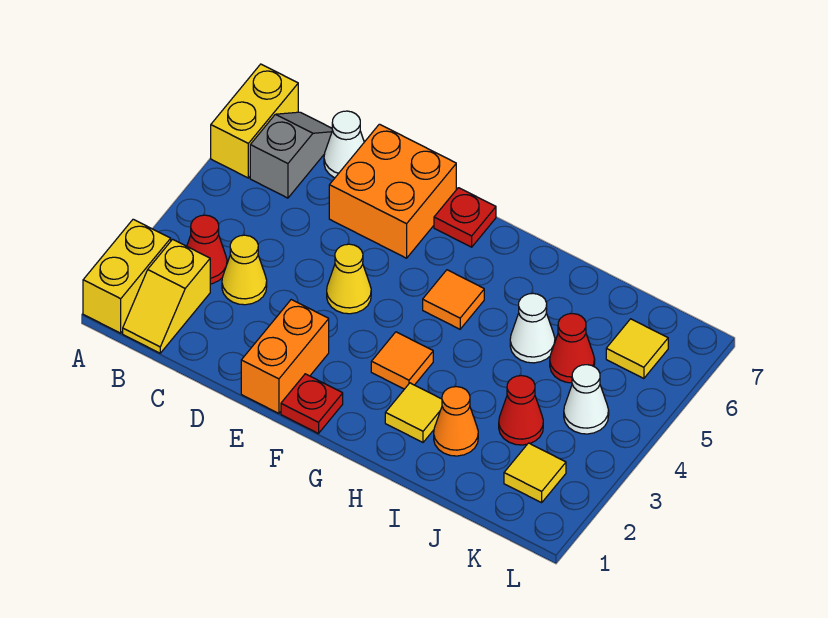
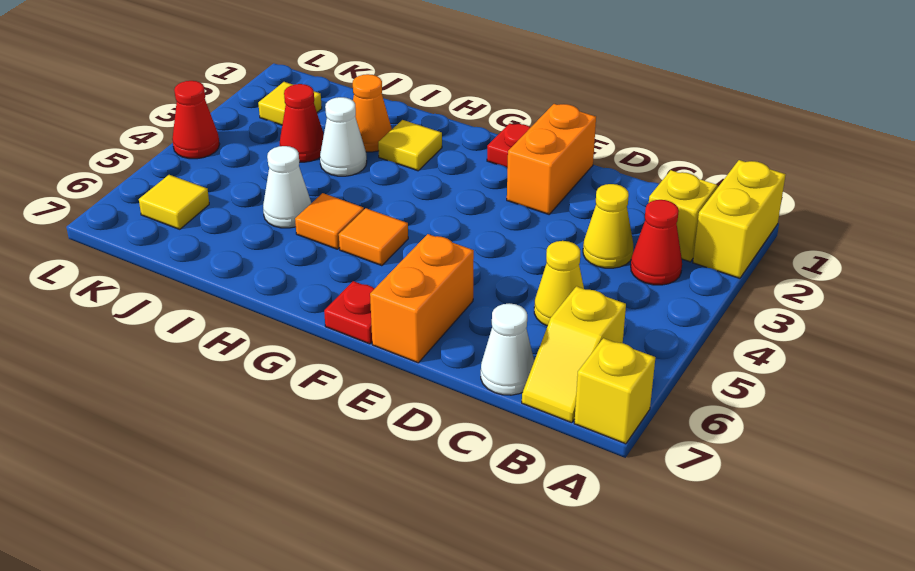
yellow brick A6:A7 level 1 -> yellow brick A7 level 1
grey slope B6:B7 level 1 top 6 -> yellow slope B6:B7 level 1 top 6
orange brick D6:E7 level 1 -> orange brick E6:E7 level 1
yellow cone E4 level 1 -> yellow cone C5 level 1
orange tile G3 level 1 -> orange tile H5 level 1
red cone J5 level 1 -> red cone L4 level 1
white cone K4 level 1 -> white cone I3 level 1

